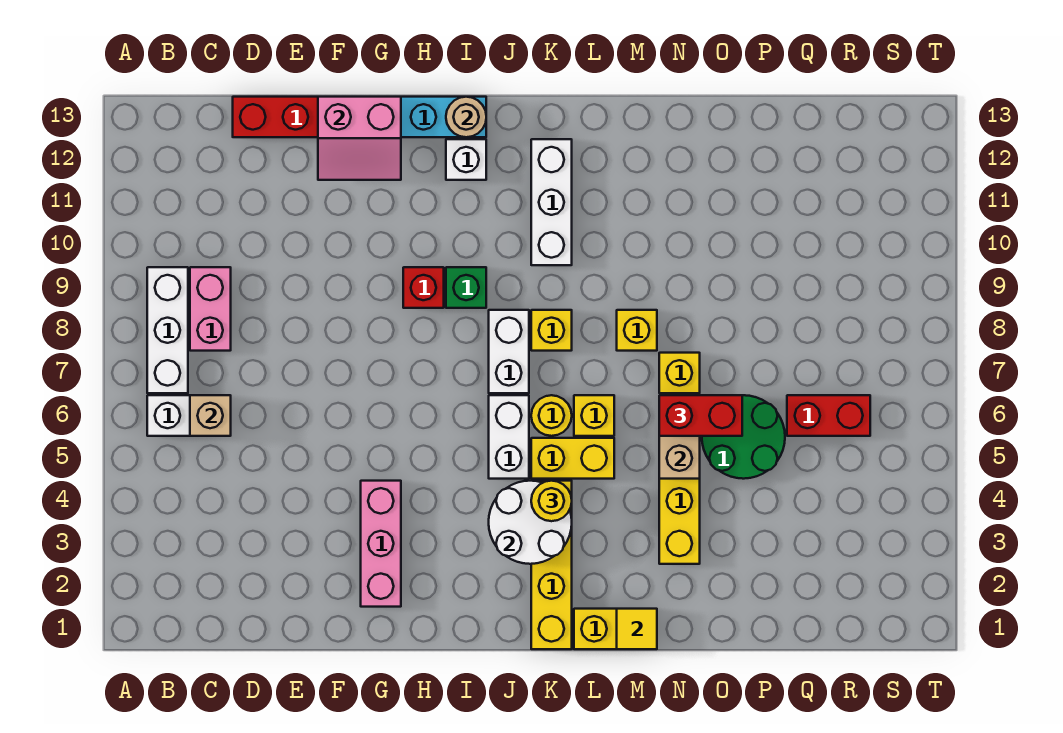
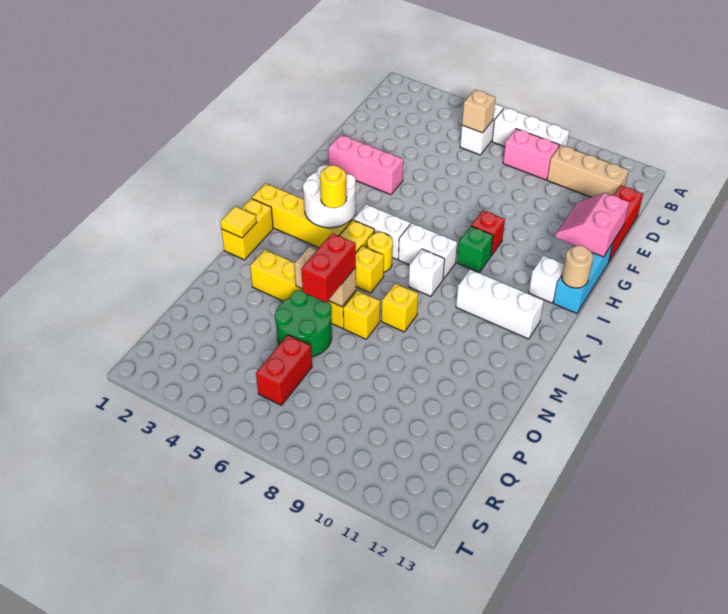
none -> tan brick C10:C12 level 1
yellow brick K8 level 1 -> white brick K8 level 1

